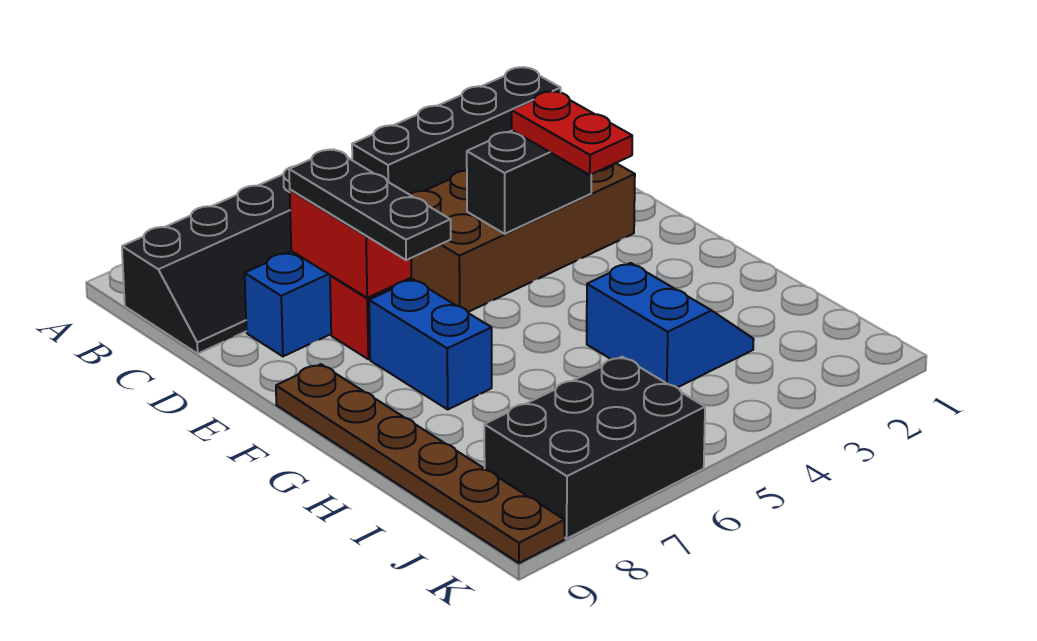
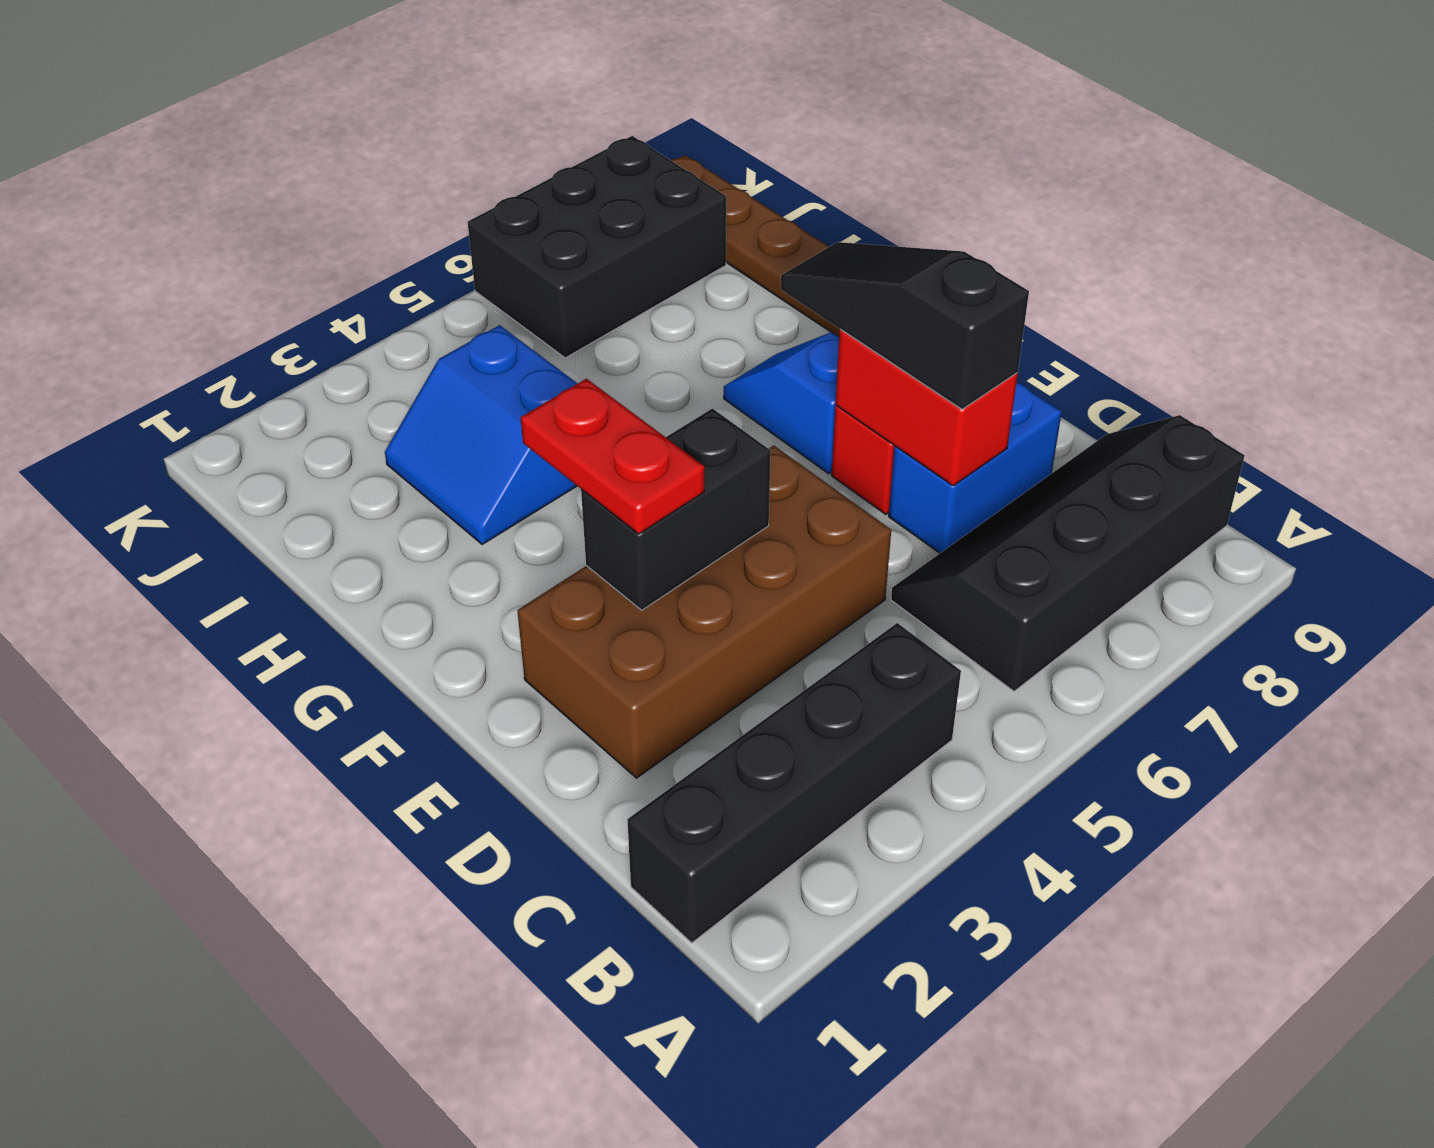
black plate D7:F7 level 3 -> black slope D7:F7 level 3 top D
blue brick F7:G7 level 1 -> blue slope F7:G7 level 1 top F

